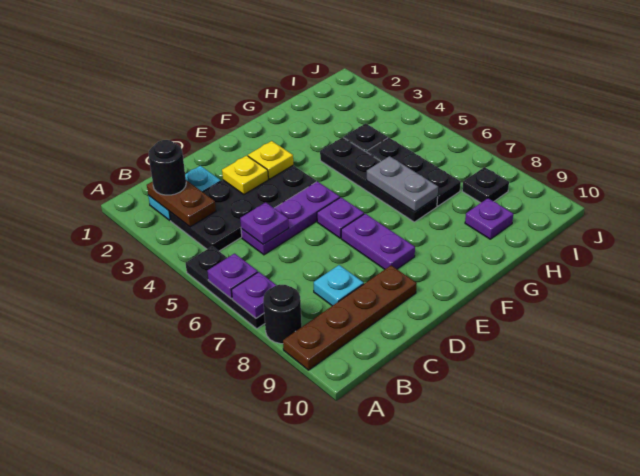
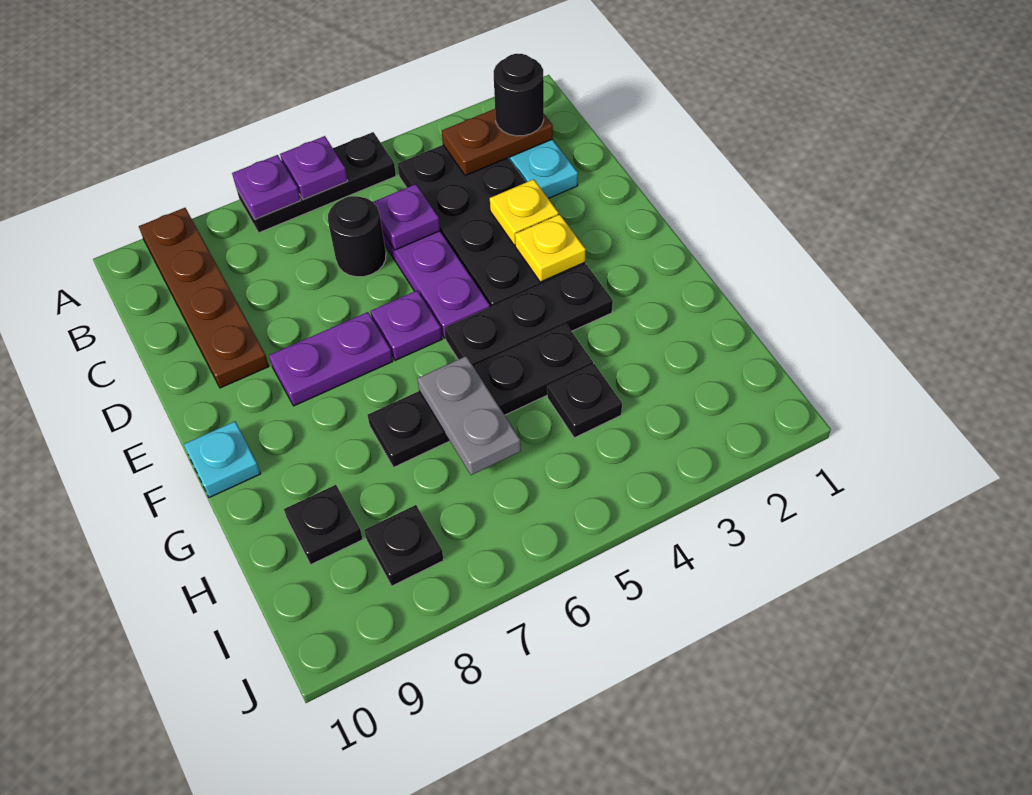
black round brick A8 level 1 -> black round brick C6 level 1
cyan plate C8 level 1 -> cyan plate F10 level 1
grey plate G6:G7 level 2 -> grey plate G6:H6 level 2
black plate H5:H7 level 1 -> black plate F3:F5 level 1
purple plate H9 level 1 -> black plate H9 level 1

